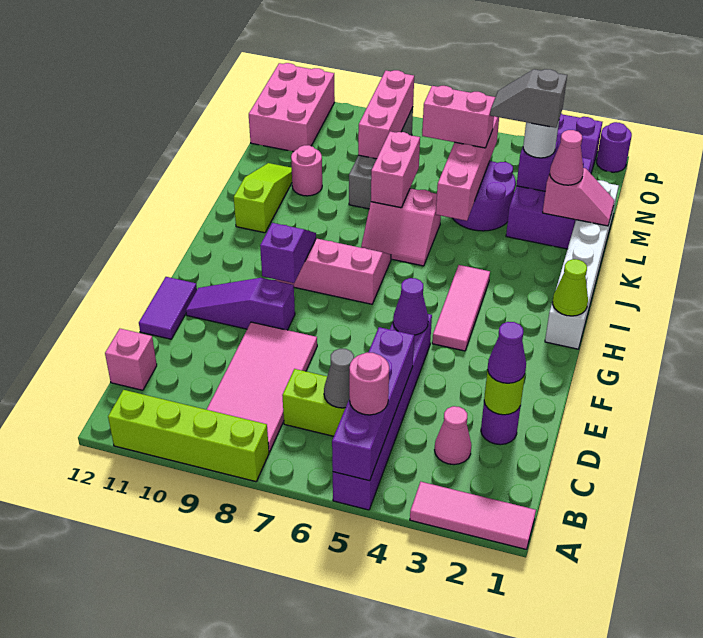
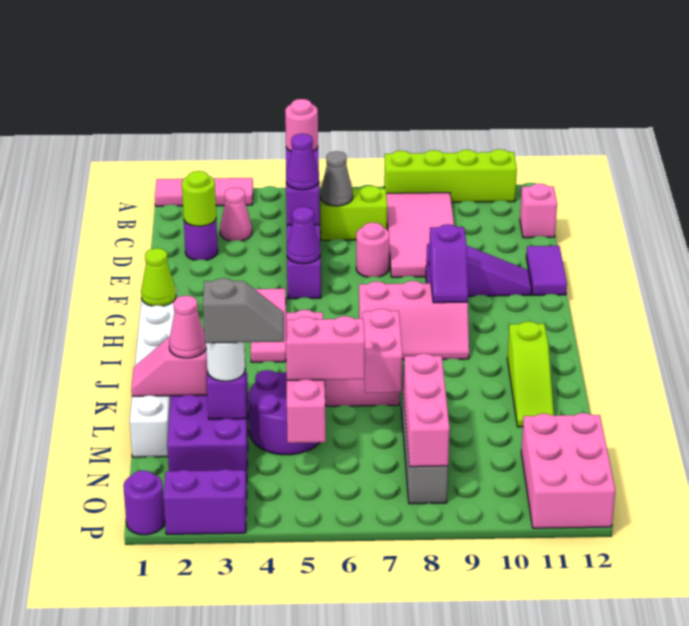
purple cone D2 level 3 -> purple cone D5 level 3
pink round brick L10 level 1 -> pink round brick E7 level 1

